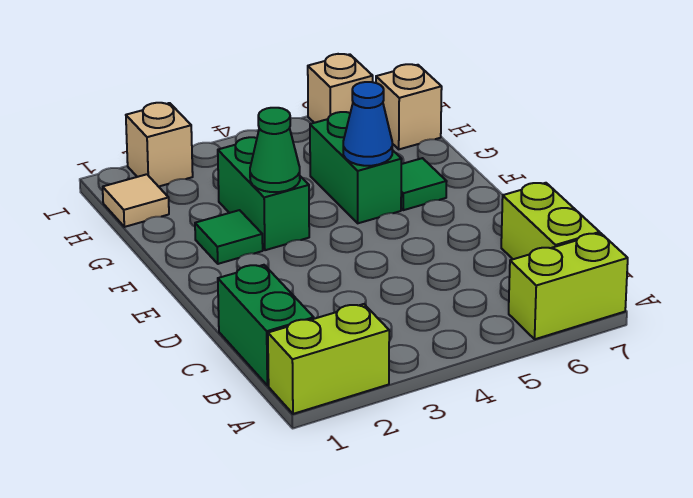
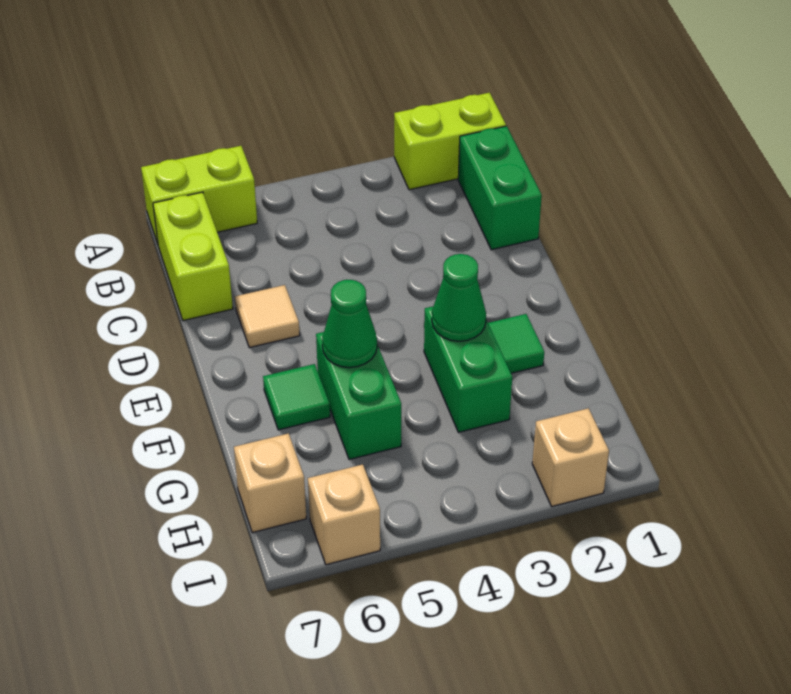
blue cone F5 level 2 -> green cone F5 level 2
tan tile H1 level 1 -> tan tile D6 level 1

